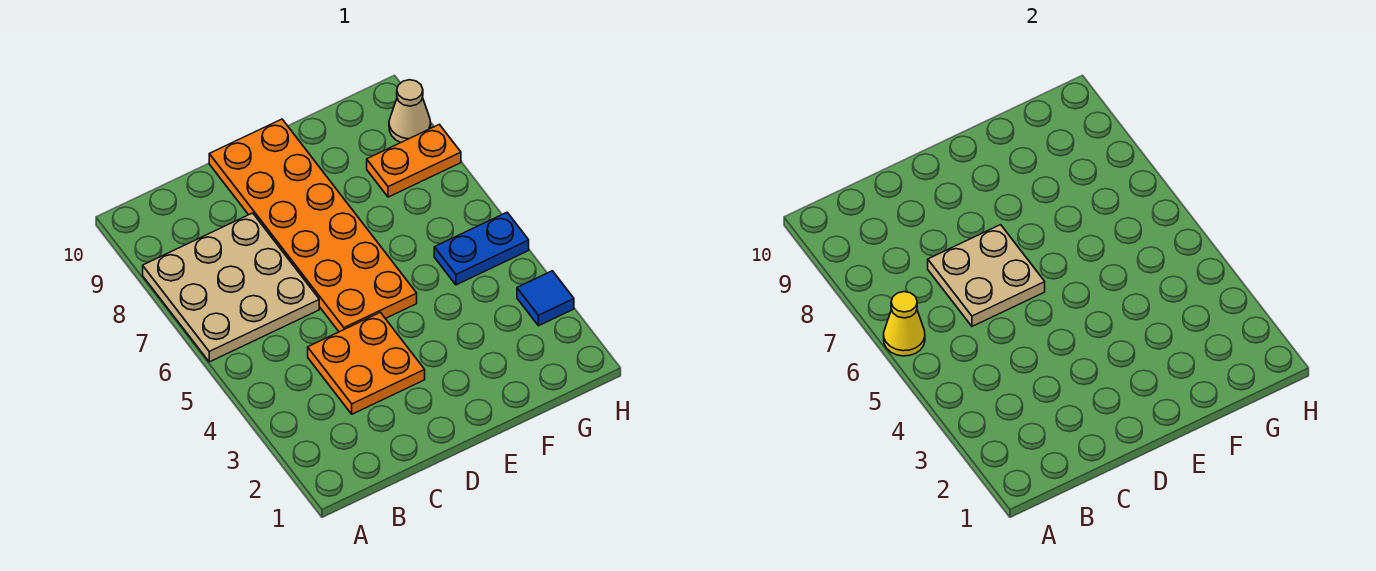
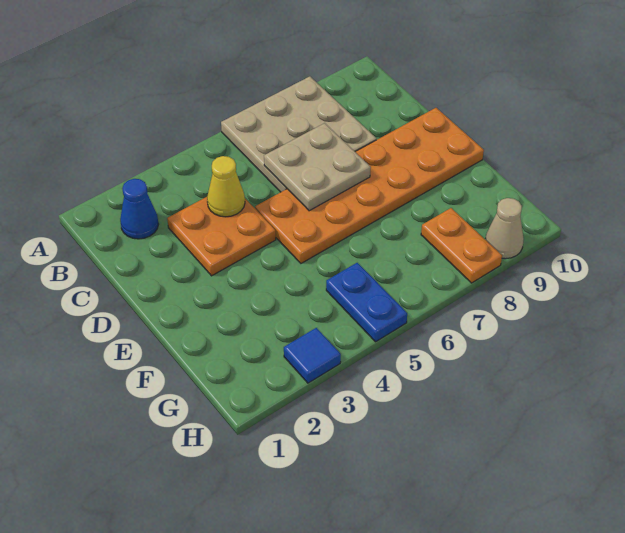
yellow cone A6 level 2 -> yellow cone C4 level 2
none -> blue cone B2 level 1

